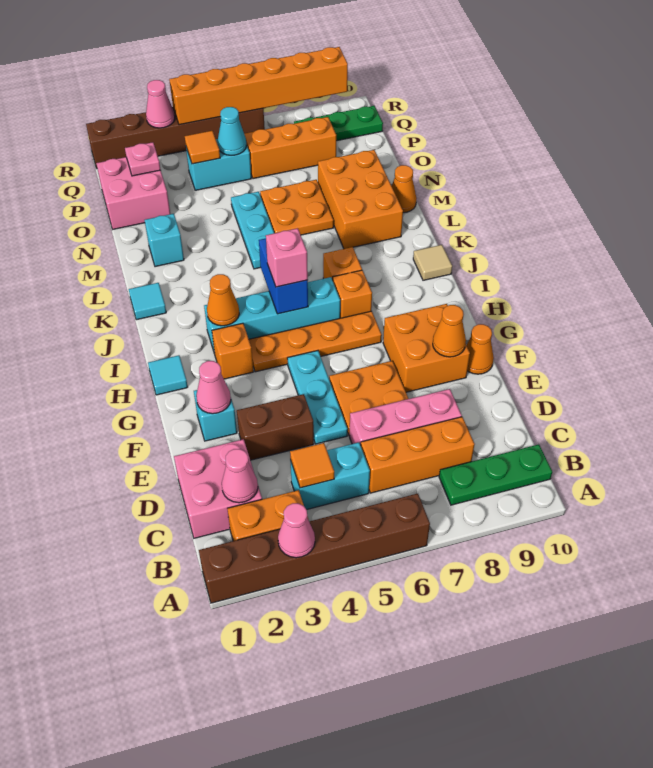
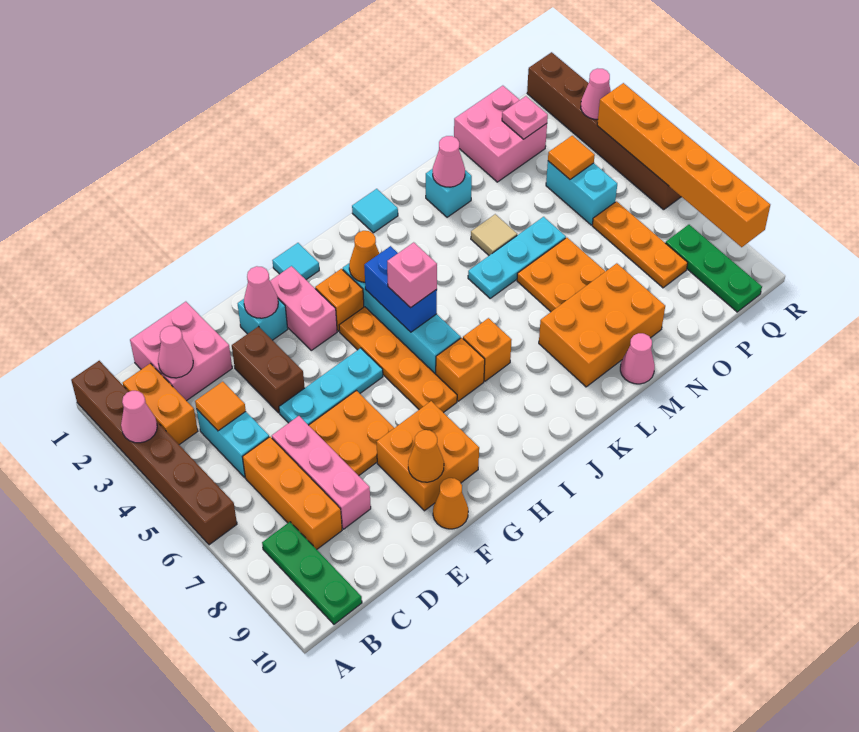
none -> pink brick G2:G3 level 1
blue brick I5:J5 level 2 -> blue brick I4:I5 level 2
tan tile J10 level 1 -> tan tile M4 level 1
none -> pink cone M2 level 2
orange cone M10 level 1 -> pink cone M10 level 1
cyan cone P5 level 2 -> none
orange brick P6:P8 level 1 -> orange plate P6:P8 level 1

